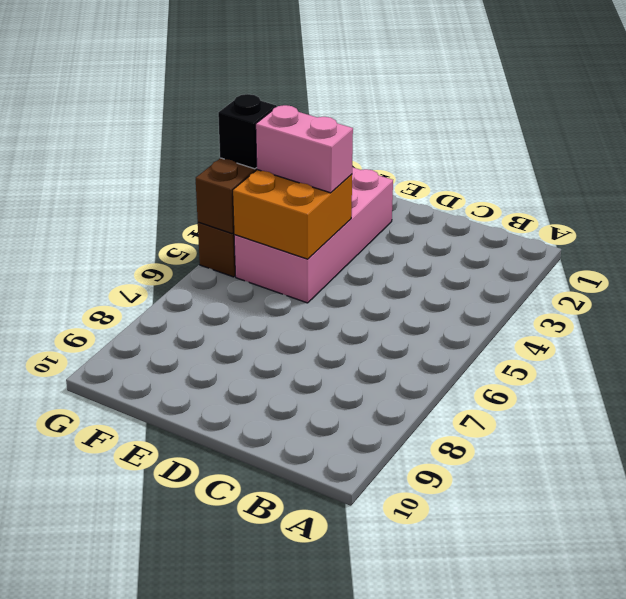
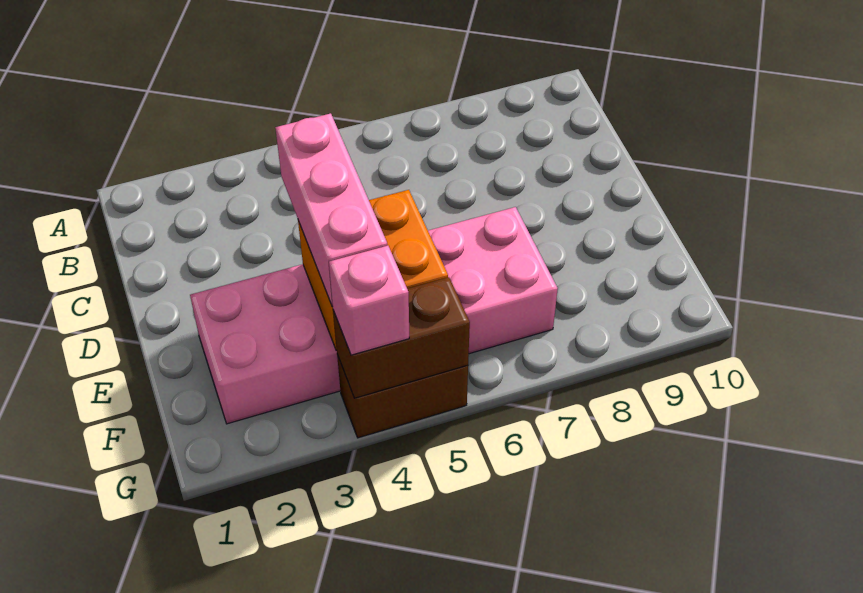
pink brick E2:F5 level 1 -> pink brick E2:F7 level 1
pink brick E4:F4 level 3 -> pink brick D4:F4 level 3
black brick G4 level 3 -> pink brick G4 level 3

